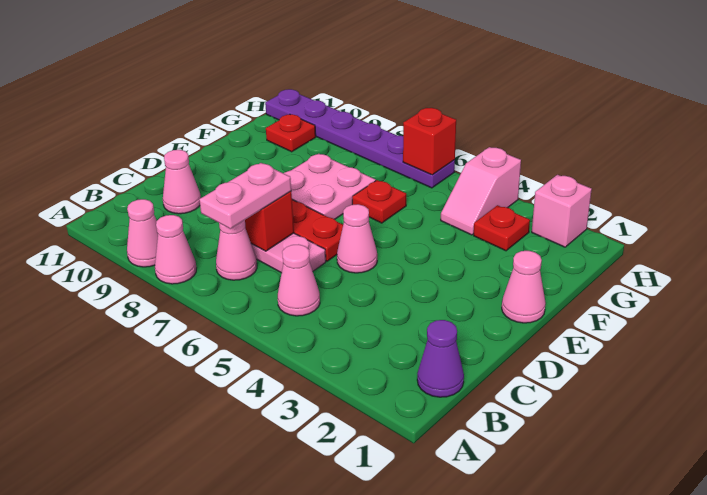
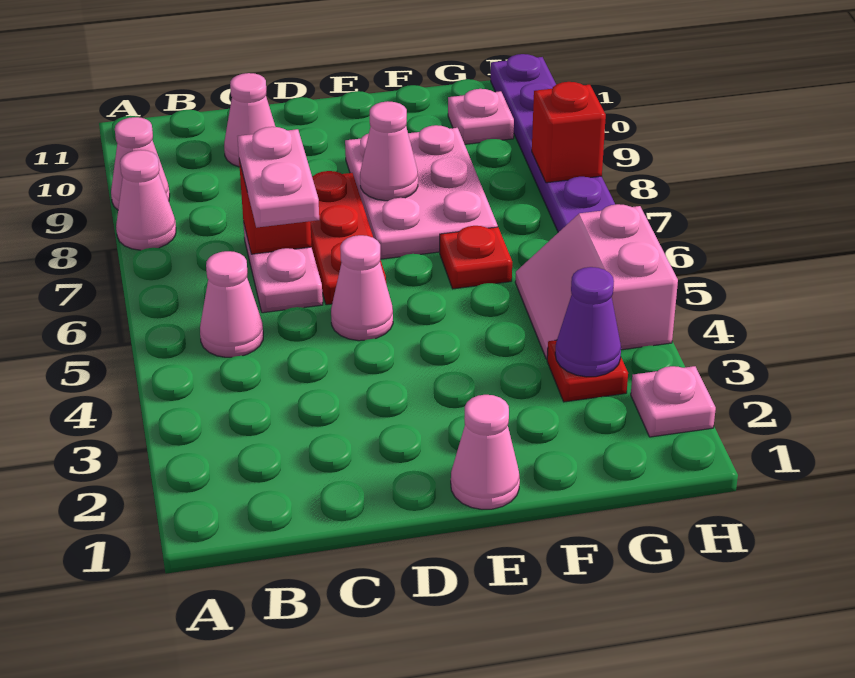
purple cone B1 level 1 -> purple cone G3 level 2
pink cone B7 level 1 -> pink cone E8 level 2
pink plate B7:C7 level 3 -> pink plate C6:C7 level 3
pink plate E7:F8 level 1 -> pink plate E7:F9 level 1
pink slope G4:H4 level 1 top H -> pink slope G4:H5 level 1 top H
red plate G10 level 1 -> pink plate G10 level 1
pink brick H2 level 1 -> pink plate H2 level 1
red brick H6 level 2 -> red brick H8 level 2

